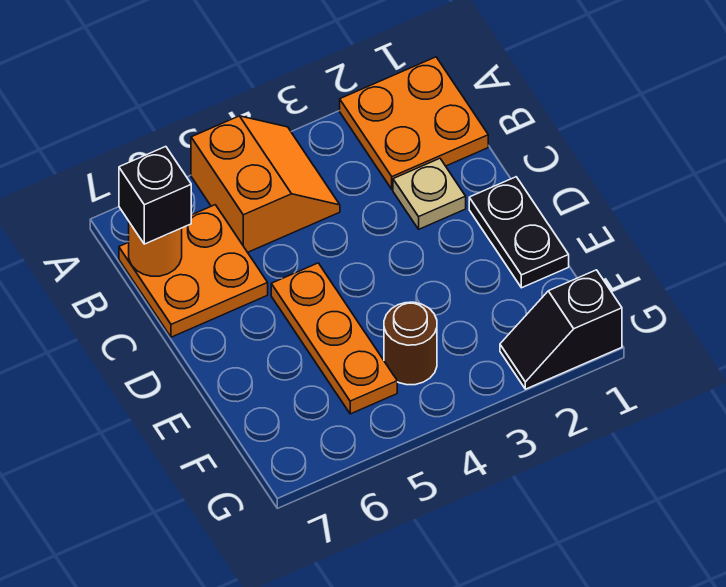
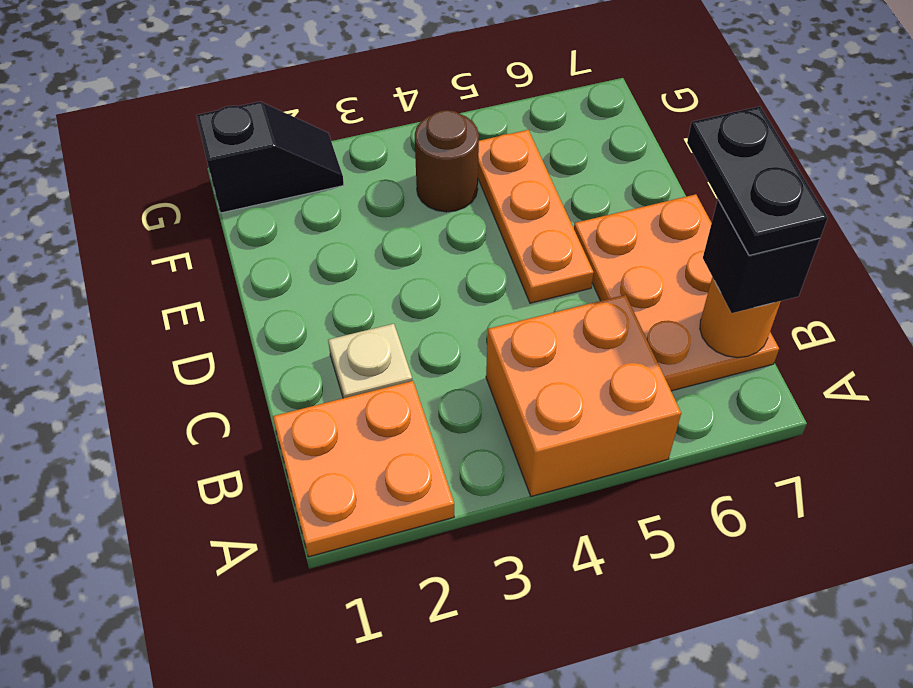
orange slope A4:B5 level 1 top 5 -> orange brick A4:B5 level 1
orange plate B6:C7 level 1 -> orange plate B6:D7 level 1
black plate D1:E1 level 1 -> black plate B7:C7 level 4

